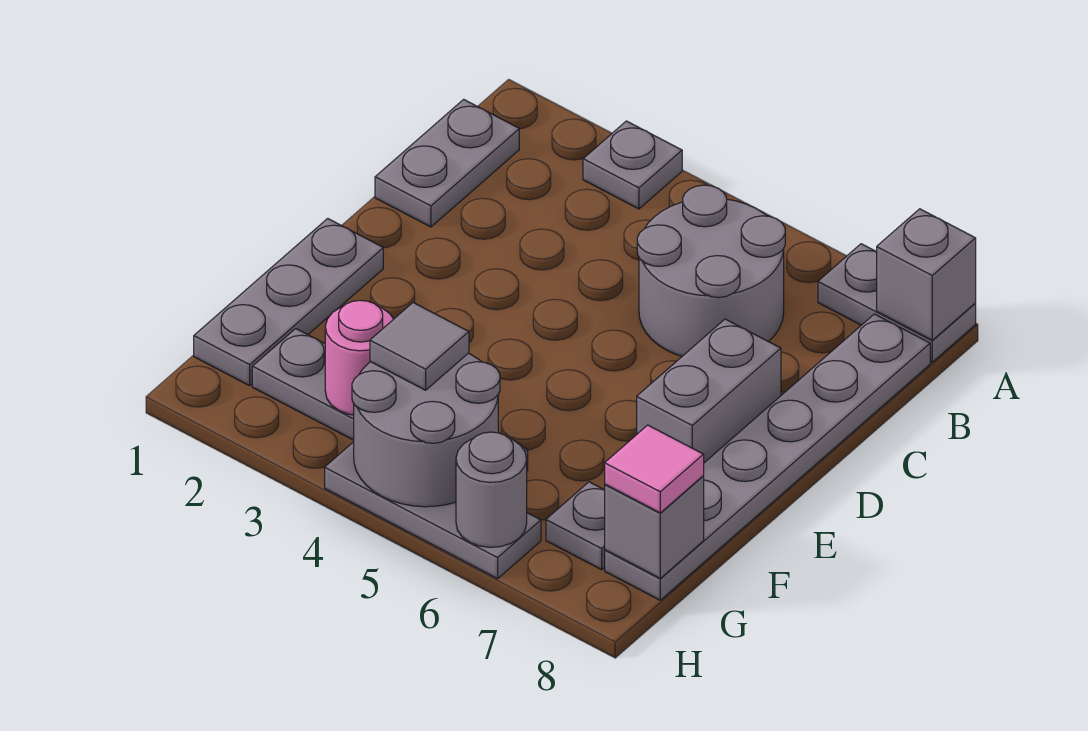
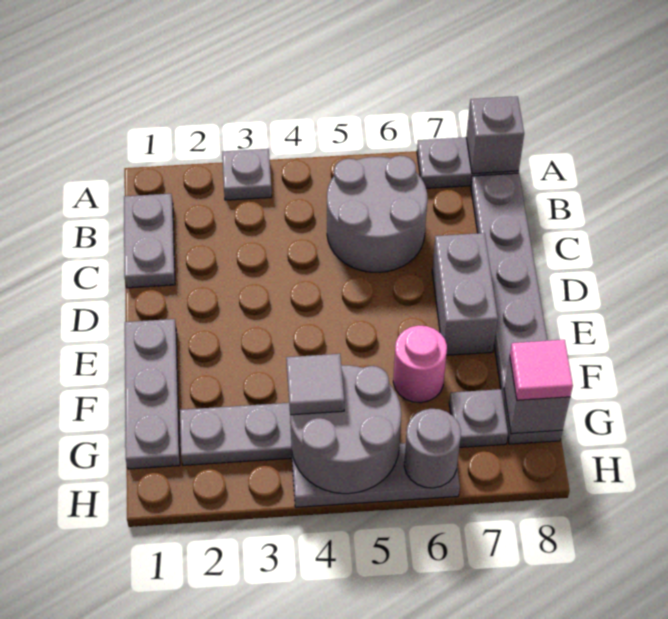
pink round brick G3 level 2 -> pink round brick F6 level 1

